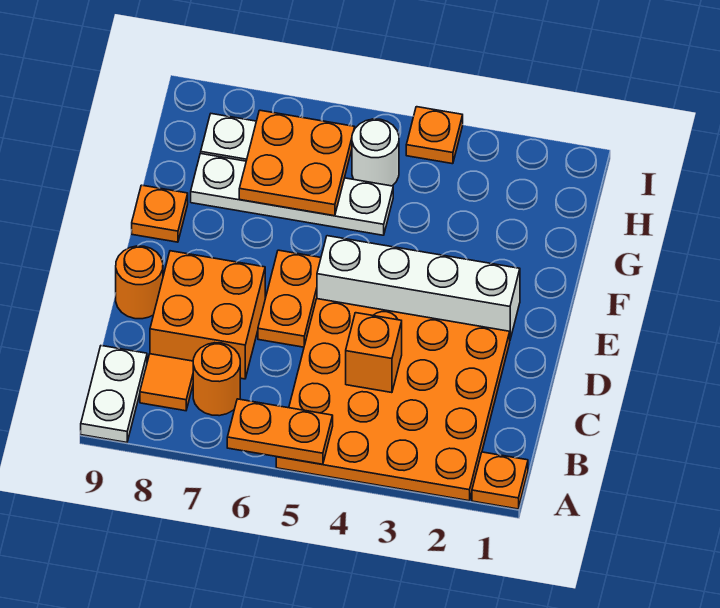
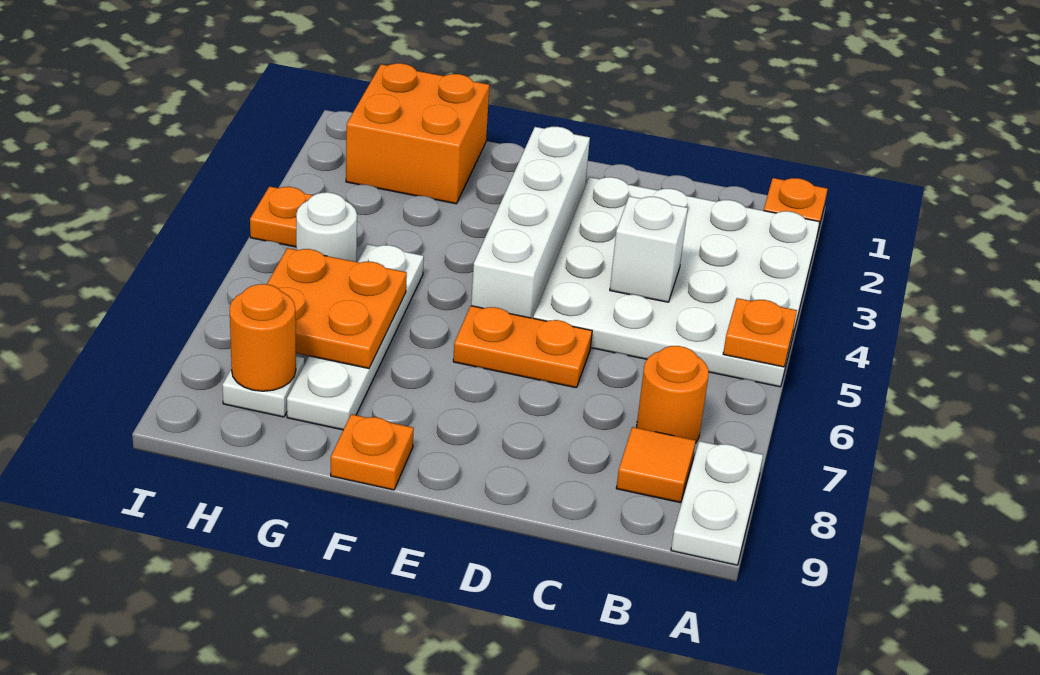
orange plate A2:D5 level 1 -> white plate A2:D5 level 1
orange plate A5:A6 level 2 -> orange plate A5 level 2
white plate A9:B9 level 1 -> white plate A8:A9 level 1
orange brick C4 level 2 -> white brick C4 level 2
orange brick C7:D8 level 1 -> orange brick G1:H2 level 1
orange round brick D9 level 1 -> orange round brick H8 level 2

